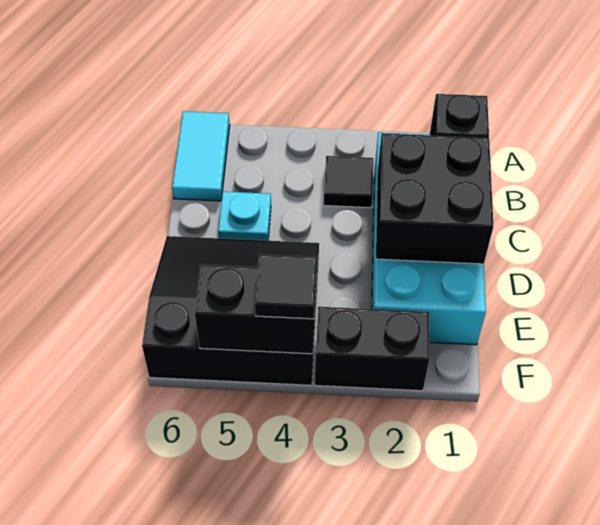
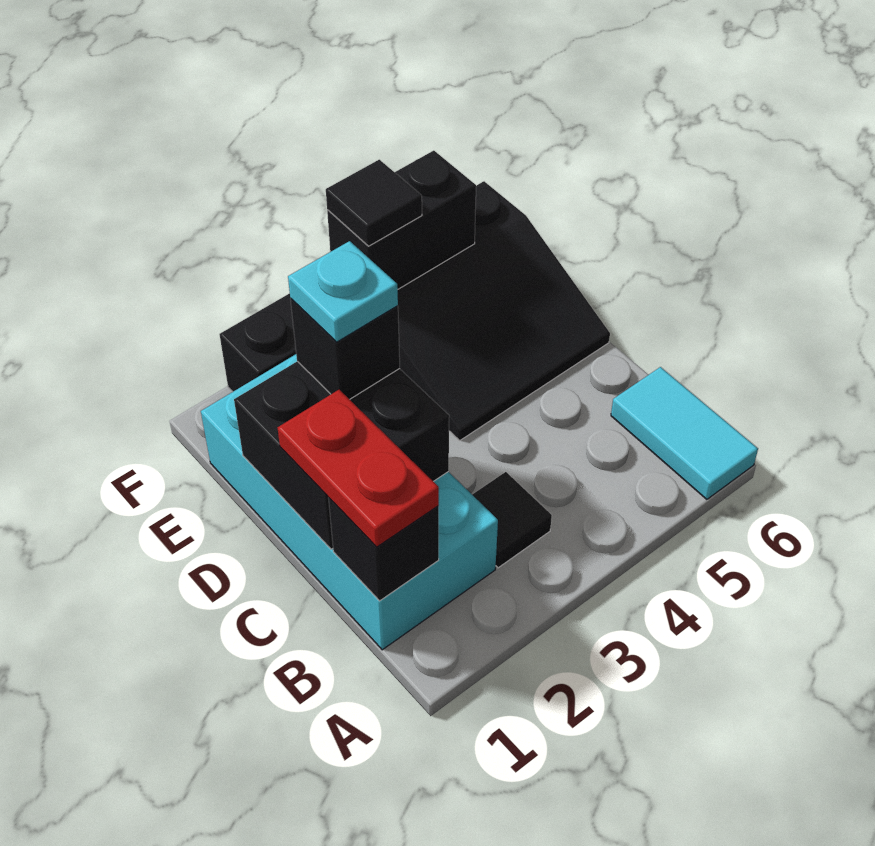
none -> red plate B1:C1 level 3
cyan plate C5 level 1 -> cyan plate D2 level 4
none -> black brick D2 level 3

